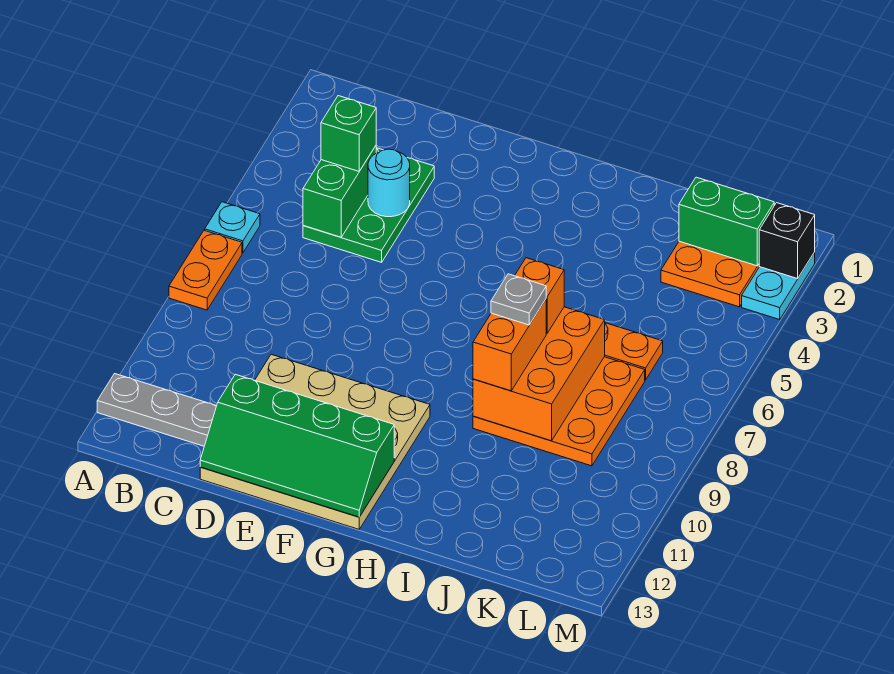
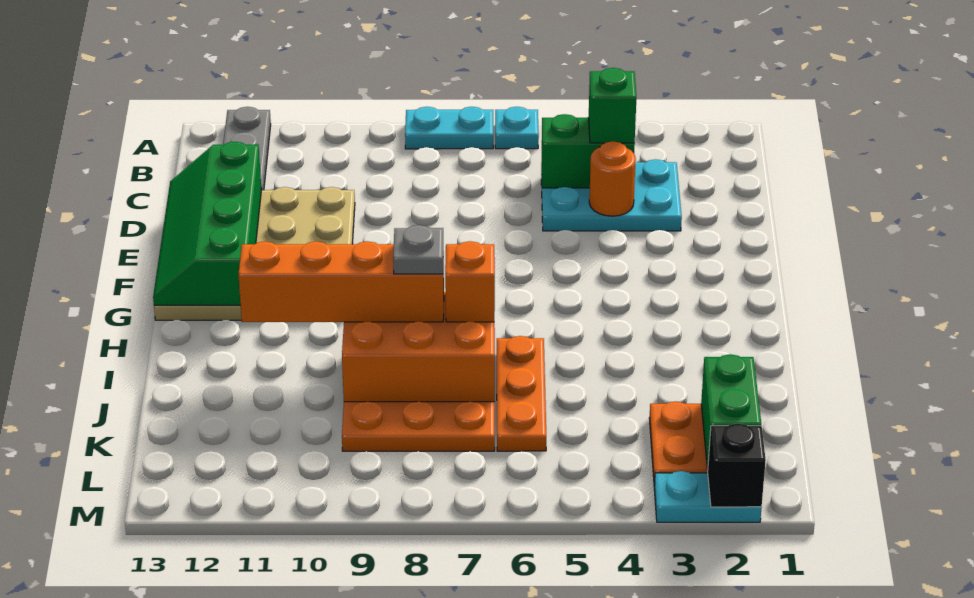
orange plate A7:A8 level 1 -> cyan plate A7:A8 level 1
green plate C3:D5 level 1 -> cyan plate C3:D5 level 1
cyan round brick D4 level 2 -> orange round brick D4 level 2
orange brick I8:I9 level 3 -> orange brick I8:I11 level 3

